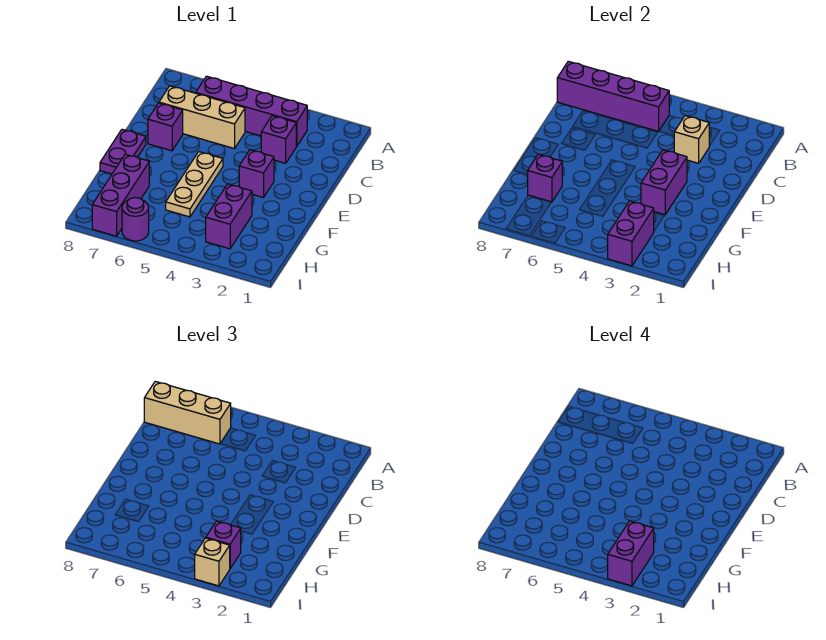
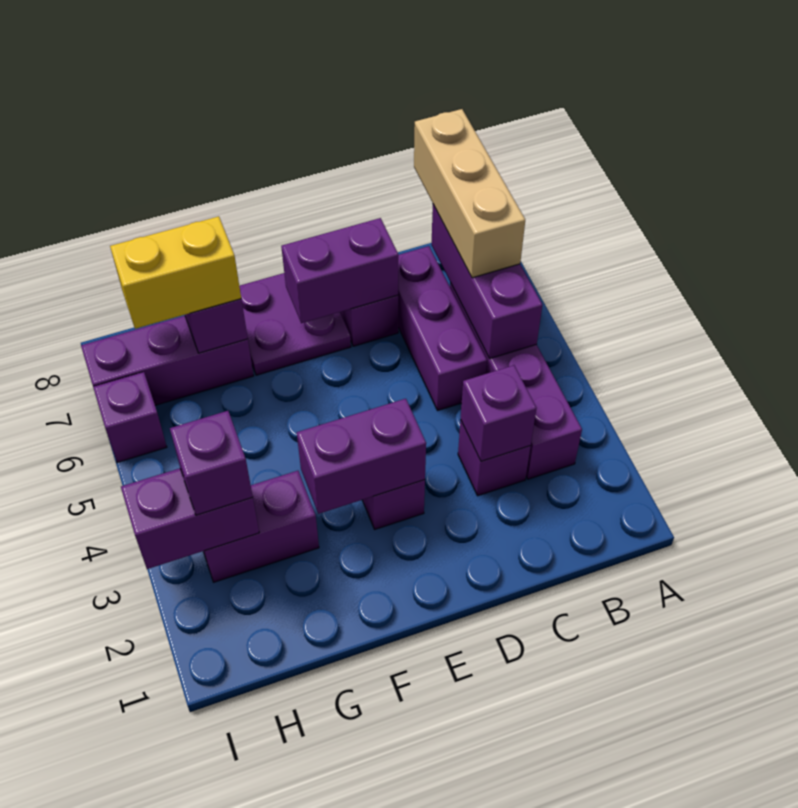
purple brick B5:B8 level 2 -> purple brick B5:B7 level 2
tan brick C3 level 2 -> purple brick C3 level 2
tan brick C5:C7 level 1 -> purple brick C5:C7 level 1
tan plate E5:G5 level 1 -> none
purple plate E8:F8 level 1 -> purple plate E7:F8 level 1
none -> yellow brick G7:H7 level 3
purple brick H3:I3 level 4 -> purple brick D7:E7 level 2
tan brick I3 level 3 -> none
purple round brick I6 level 1 -> purple brick I6 level 1

